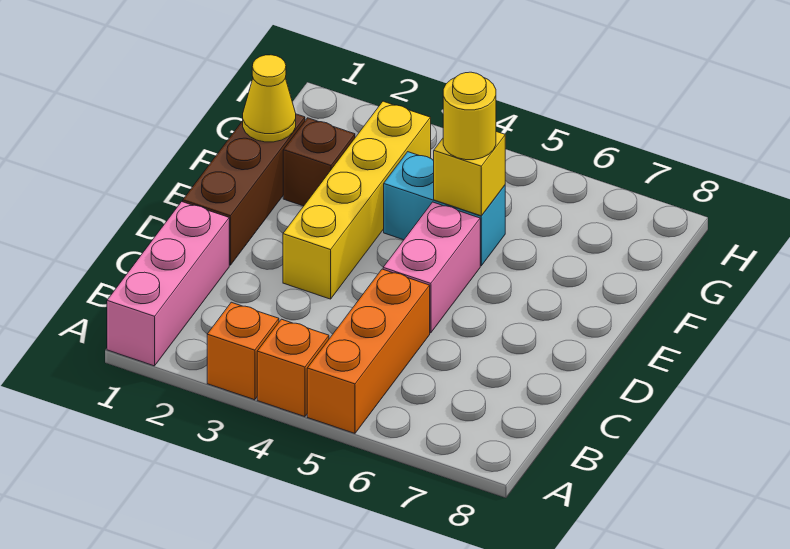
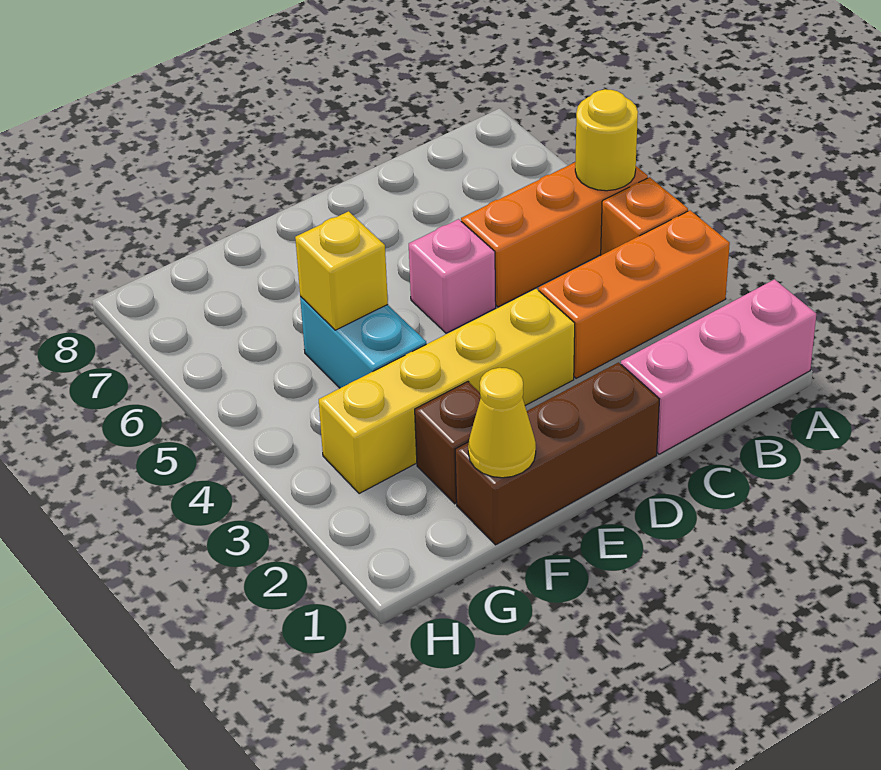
orange brick A3 level 1 -> orange brick A3:C3 level 1
pink brick D5:E5 level 1 -> pink brick D5 level 1
yellow round brick F5 level 3 -> yellow round brick A5 level 2

